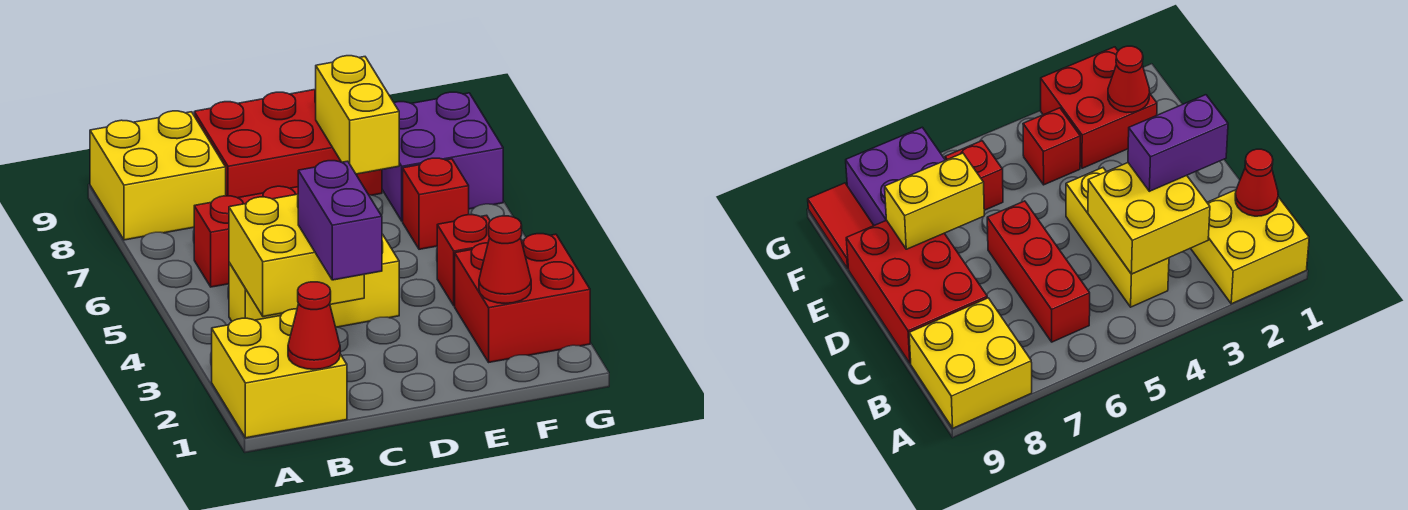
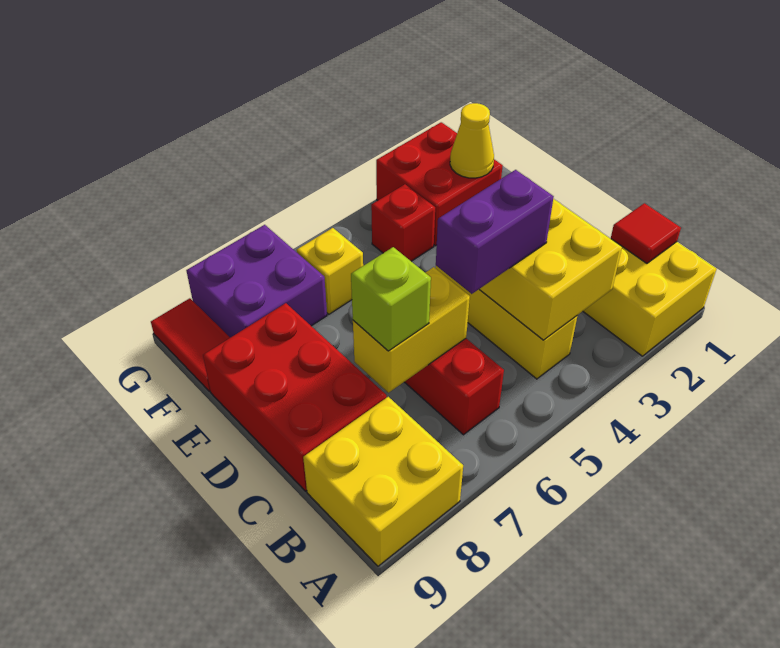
red cone B1 level 2 -> red tile B1 level 2
purple brick C2:C3 level 3 -> purple brick C4:C5 level 3
none -> lime brick C7 level 3
yellow brick E7:E8 level 2 -> yellow brick C6:C7 level 2
red cone F2 level 2 -> yellow cone F2 level 2
red brick F6 level 1 -> yellow brick F6 level 1

